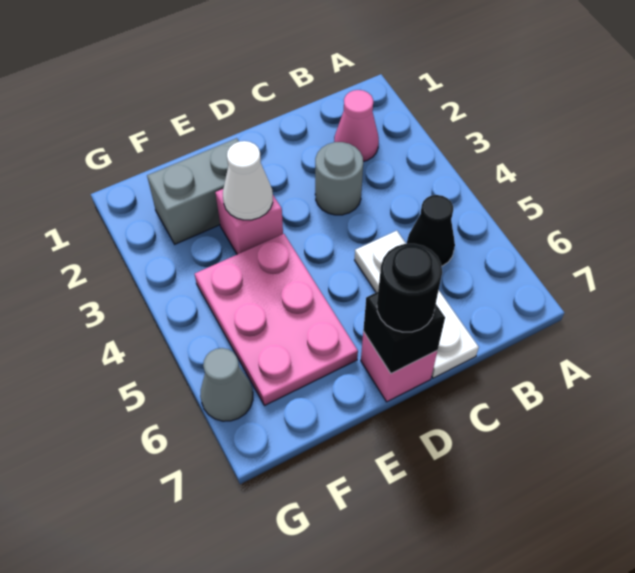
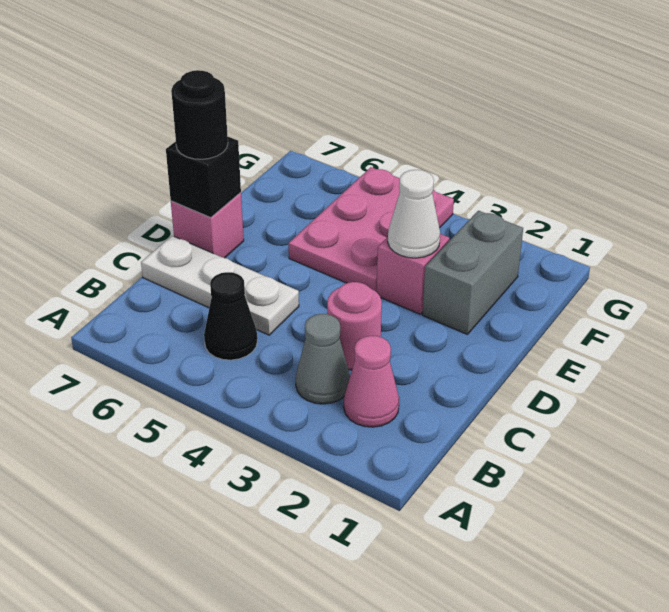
grey round brick C3 level 1 -> pink round brick C3 level 1
pink plate E4:F6 level 1 -> pink plate E4:G5 level 1
grey cone G6 level 1 -> grey cone B3 level 1

